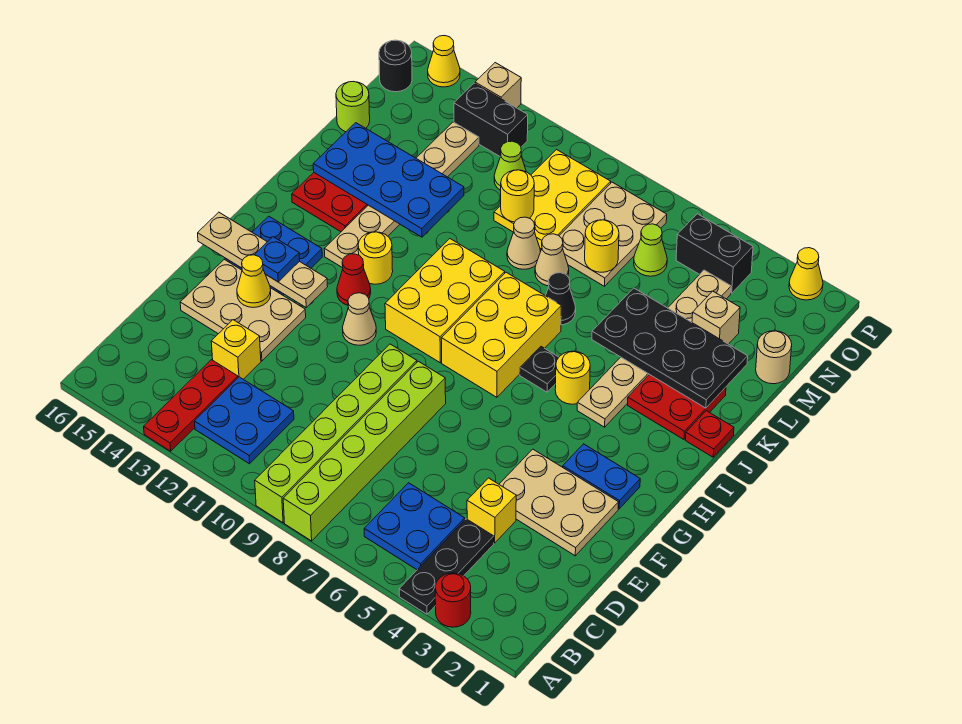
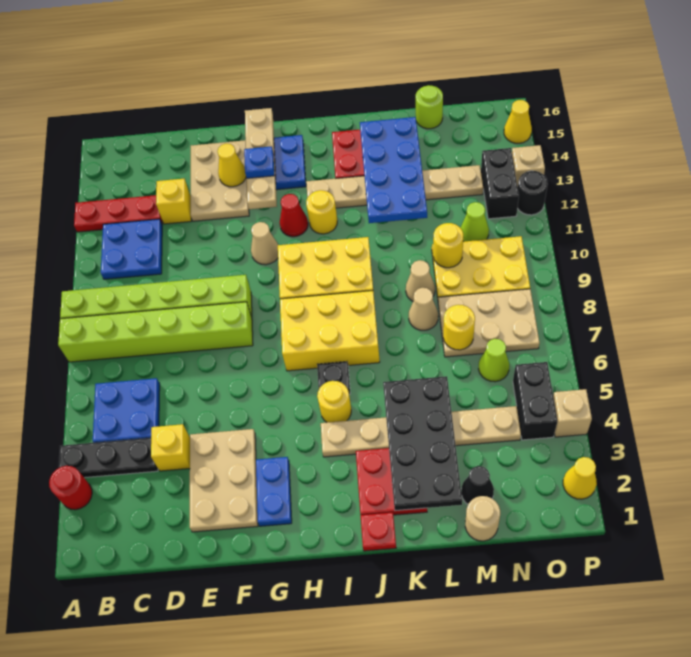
black cone K7 level 1 -> black cone M2 level 1
tan brick M3 level 1 -> tan brick P4 level 1
black round brick O16 level 1 -> black round brick P12 level 1

